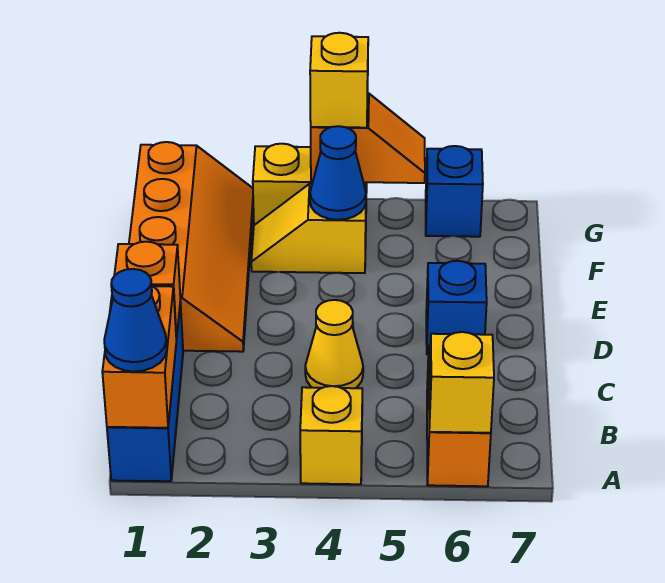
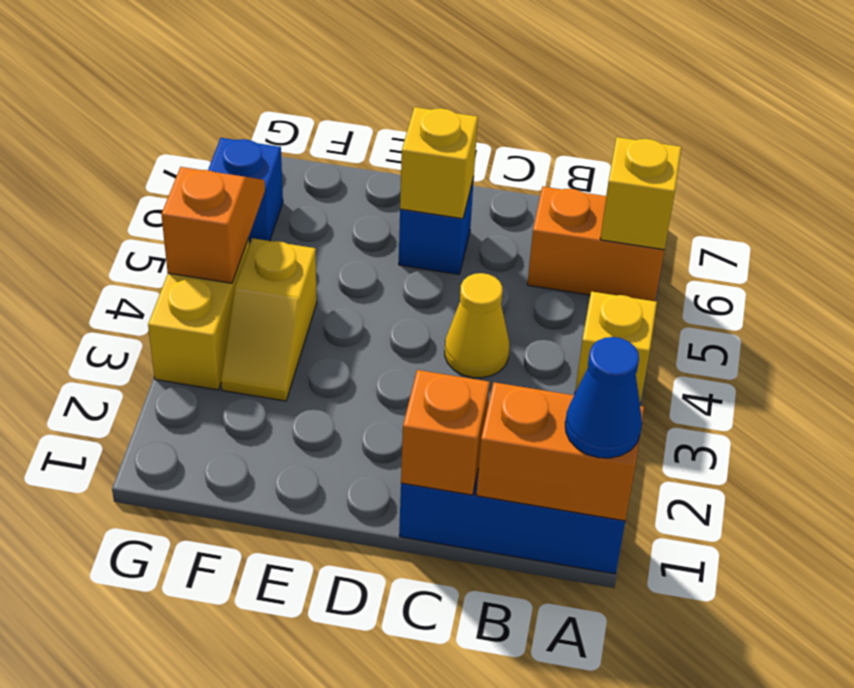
orange slope D1:G2 level 1 top 1 -> none
blue cone F4 level 2 -> none
yellow brick G4 level 3 -> yellow brick D6 level 2

